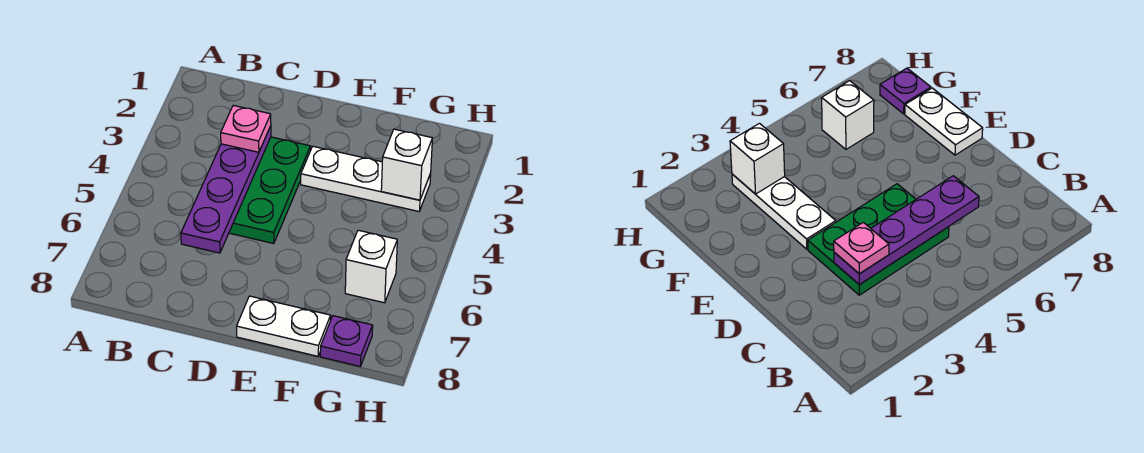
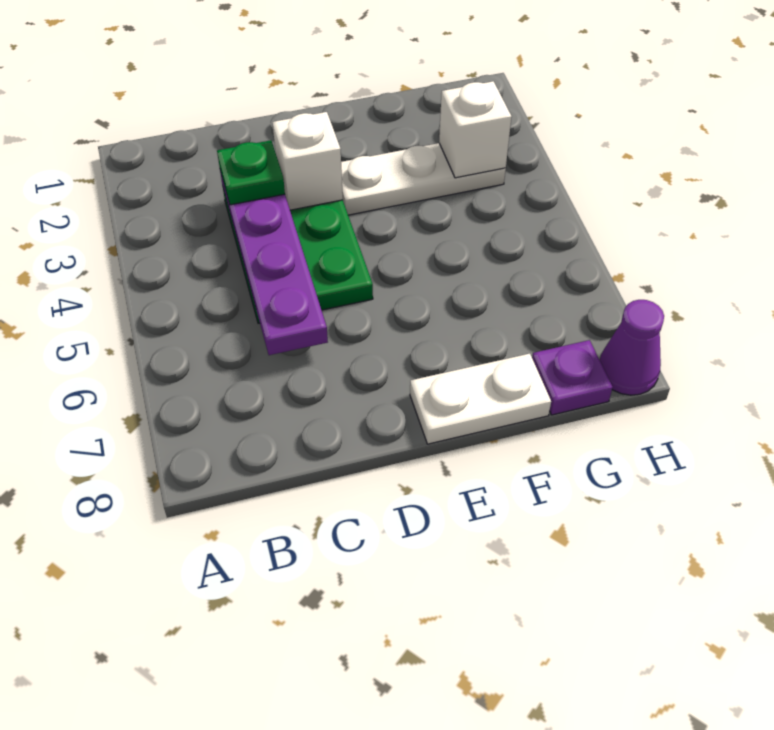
pink plate C3 level 3 -> green plate C3 level 3
white brick G6 level 1 -> white brick D3 level 2
none -> purple cone H8 level 1

